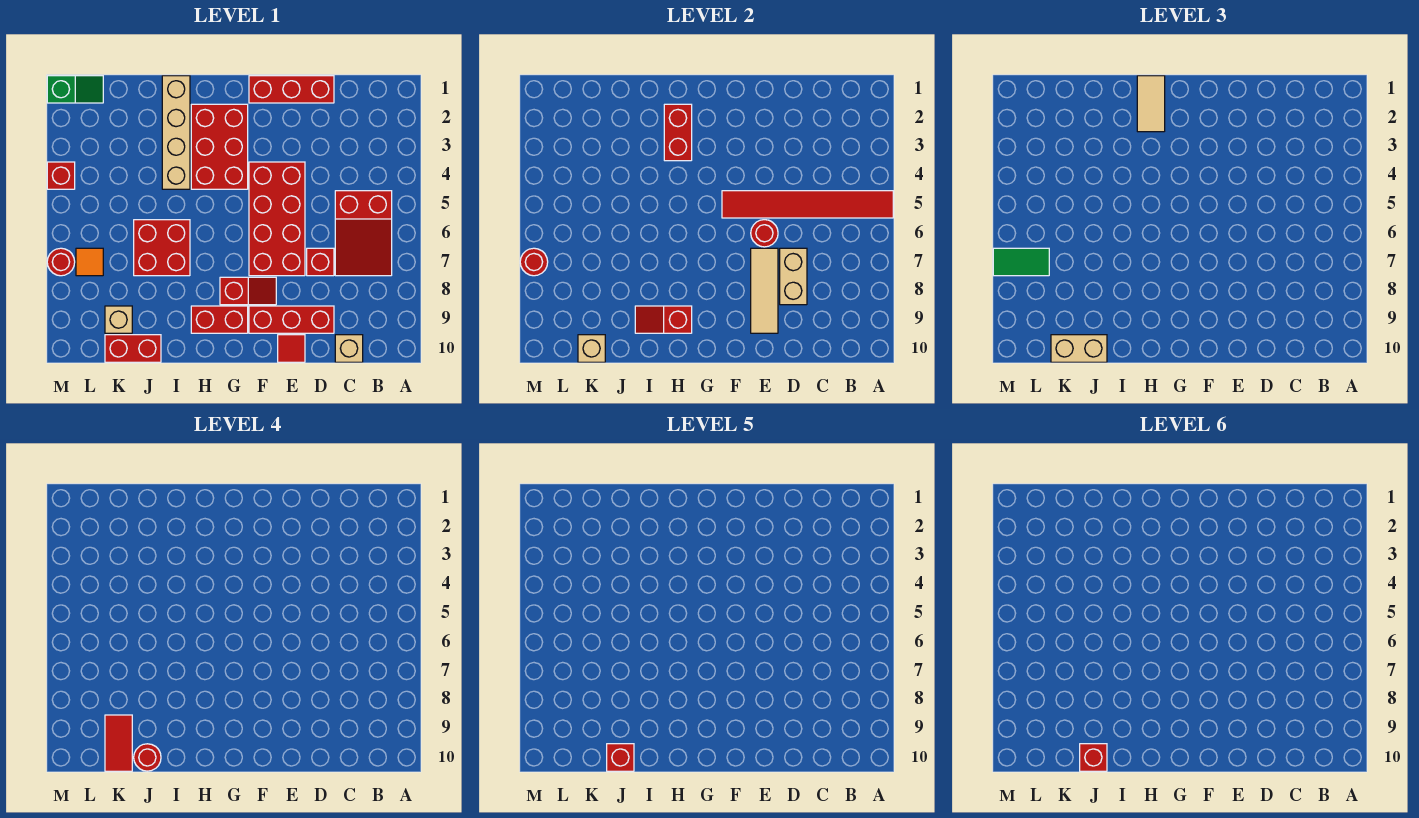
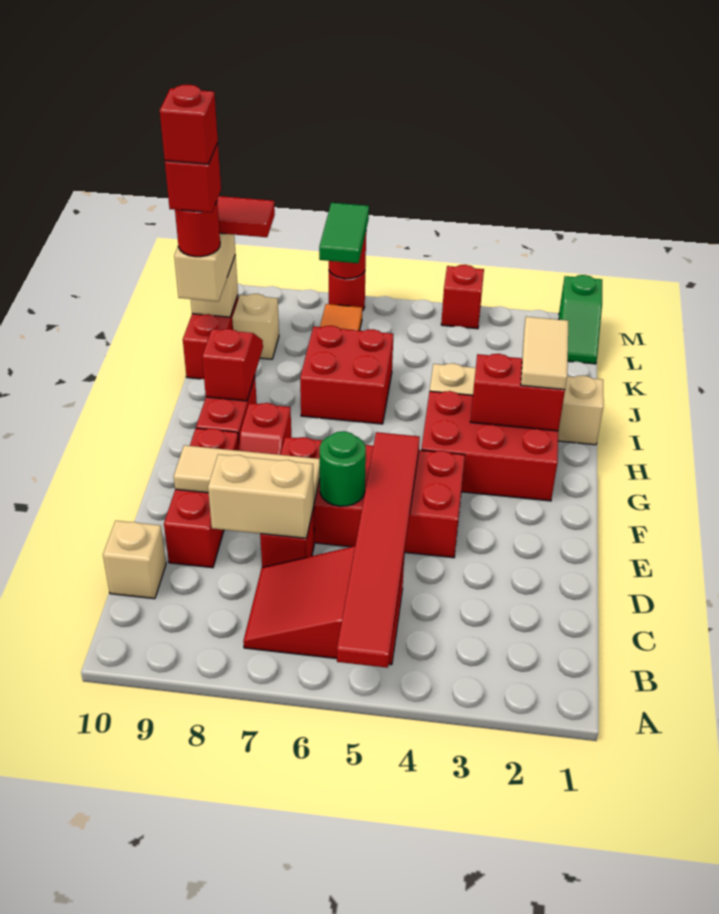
red brick D1:F1 level 1 -> none
red round brick E6 level 2 -> green round brick E6 level 2
red tile E10 level 1 -> none
tan tile H1:H2 level 3 -> tan tile H2:I2 level 3

